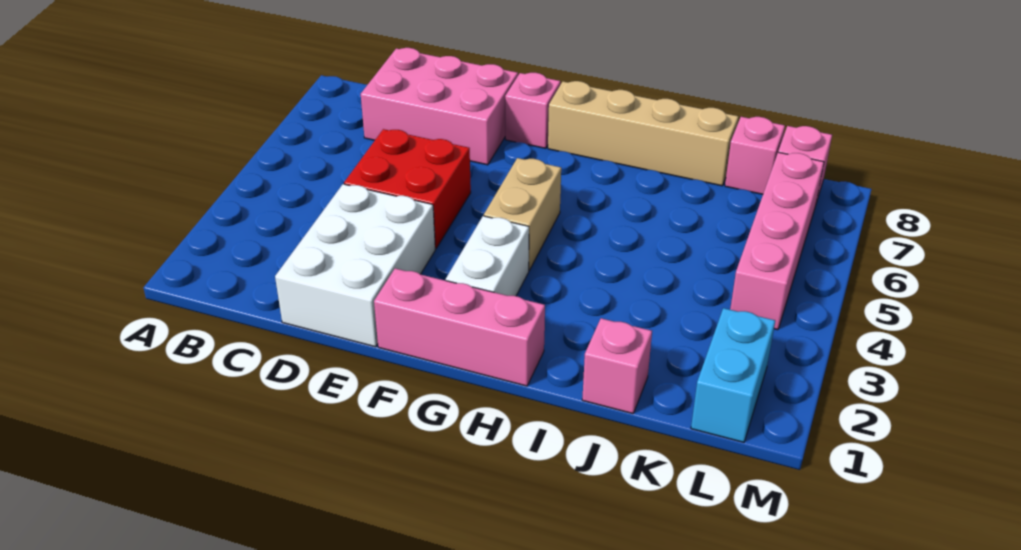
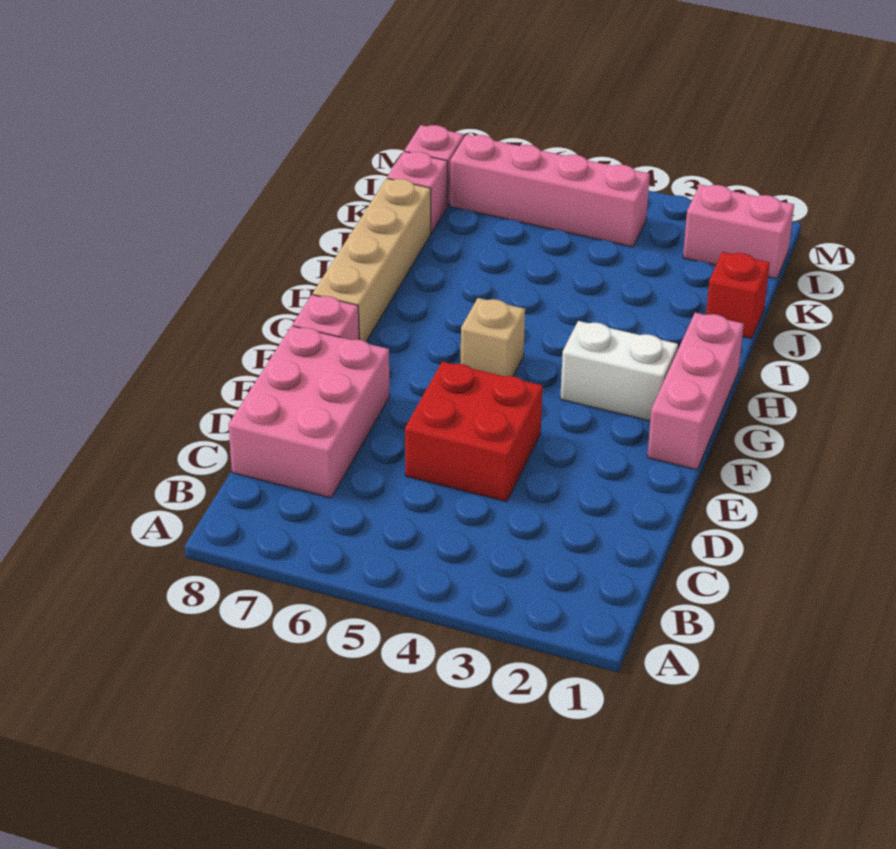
white brick D1:E3 level 1 -> none
tan brick G4:G5 level 1 -> tan brick G5 level 1
pink brick J1 level 1 -> red brick J1 level 1
cyan brick L1:L2 level 1 -> pink brick L1:L2 level 1

